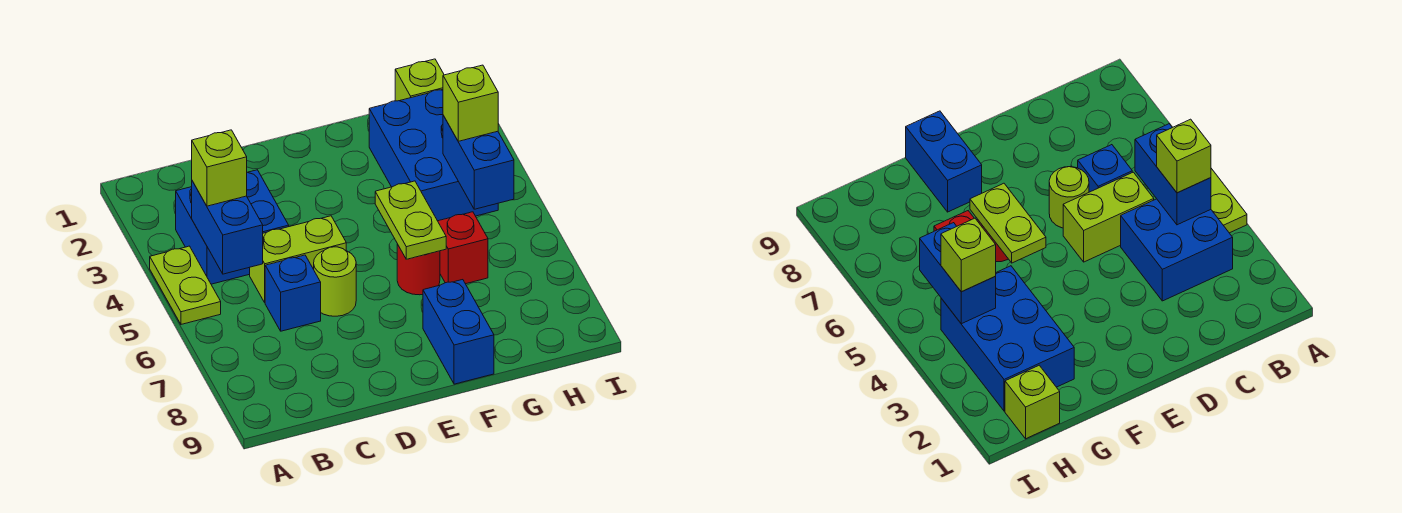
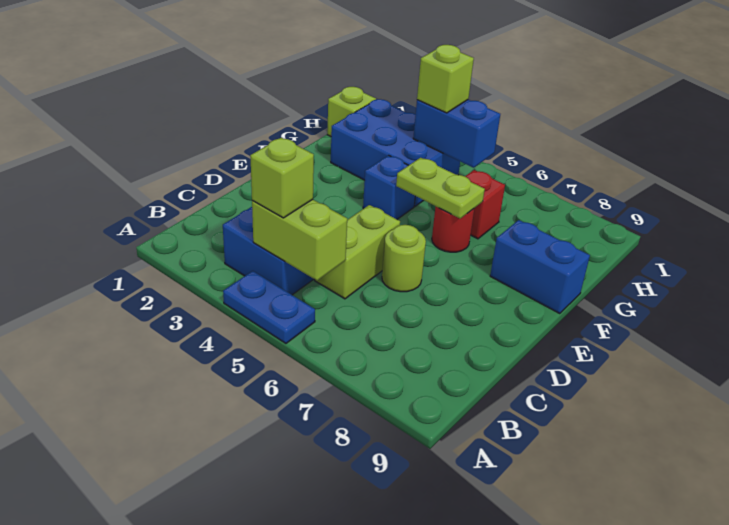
lime plate A4:A5 level 1 -> blue plate A4:A5 level 1
blue brick B4:B5 level 2 -> lime brick B4:B5 level 2
blue brick C6 level 1 -> blue brick F4 level 1

